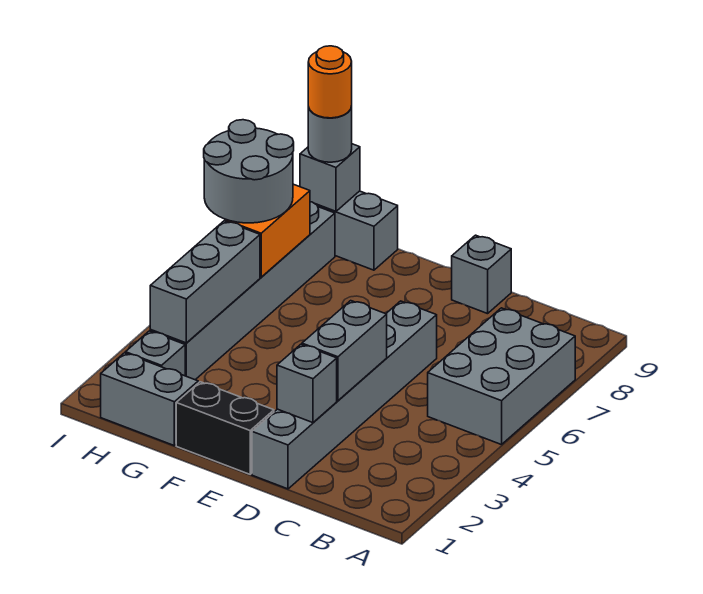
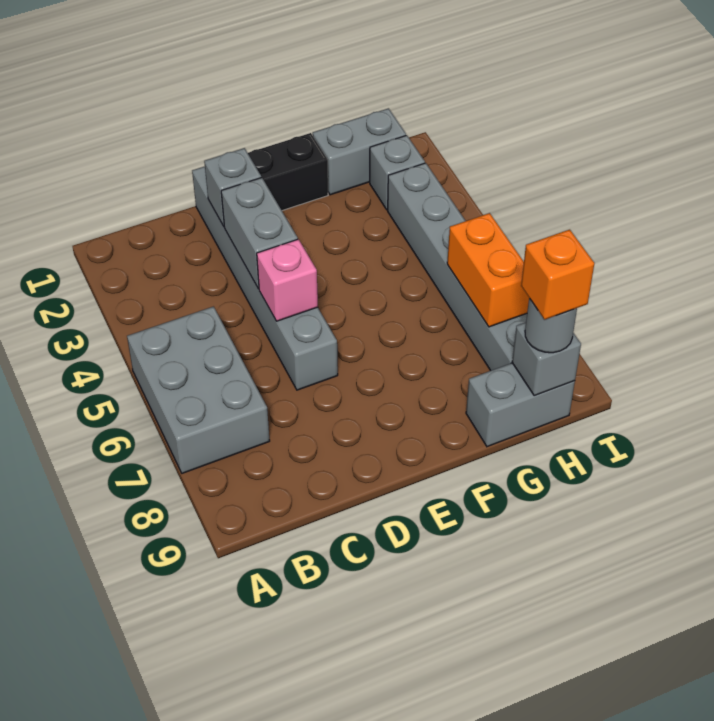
none -> pink brick D5 level 2
grey brick D9 level 1 -> none
grey brick H3:H5 level 2 -> none
grey round brick H6:I7 level 3 -> none
orange round brick H9 level 4 -> orange brick H9 level 4

